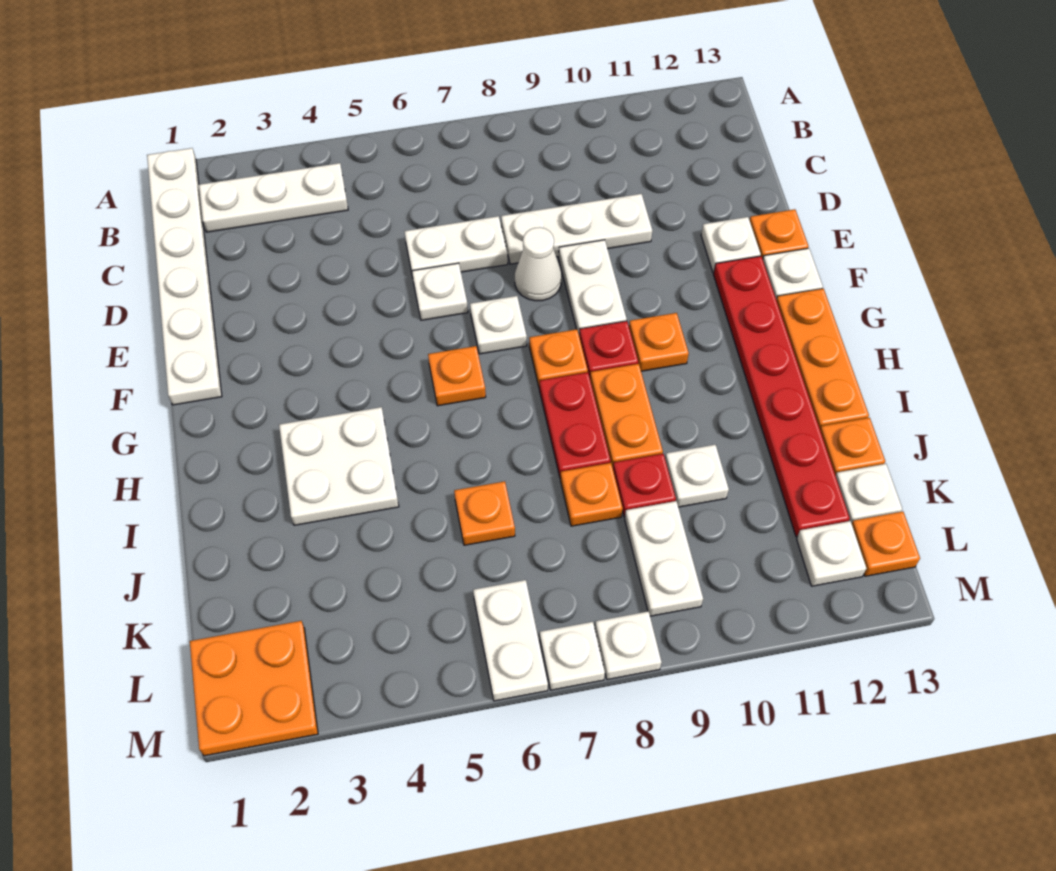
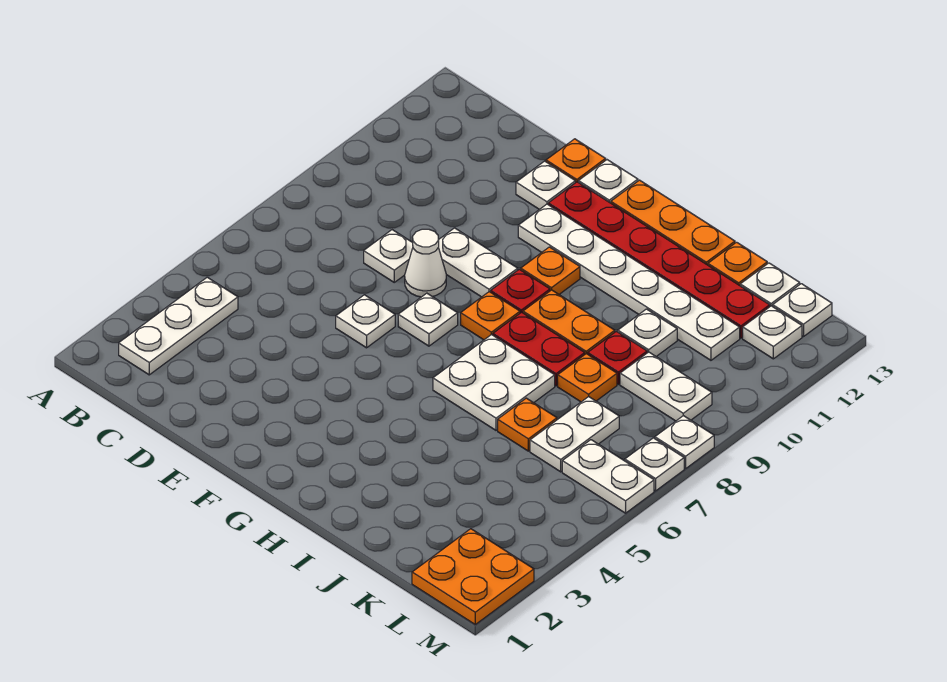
white plate A1:F1 level 1 -> white plate F11:K11 level 1
white plate D6:D7 level 1 -> white plate K6:K7 level 1
white plate D8:D10 level 1 -> white plate D8 level 1
orange plate G6 level 1 -> none
white plate H3:I4 level 1 -> white plate H6:I7 level 1
orange plate L13 level 1 -> white plate L13 level 1

